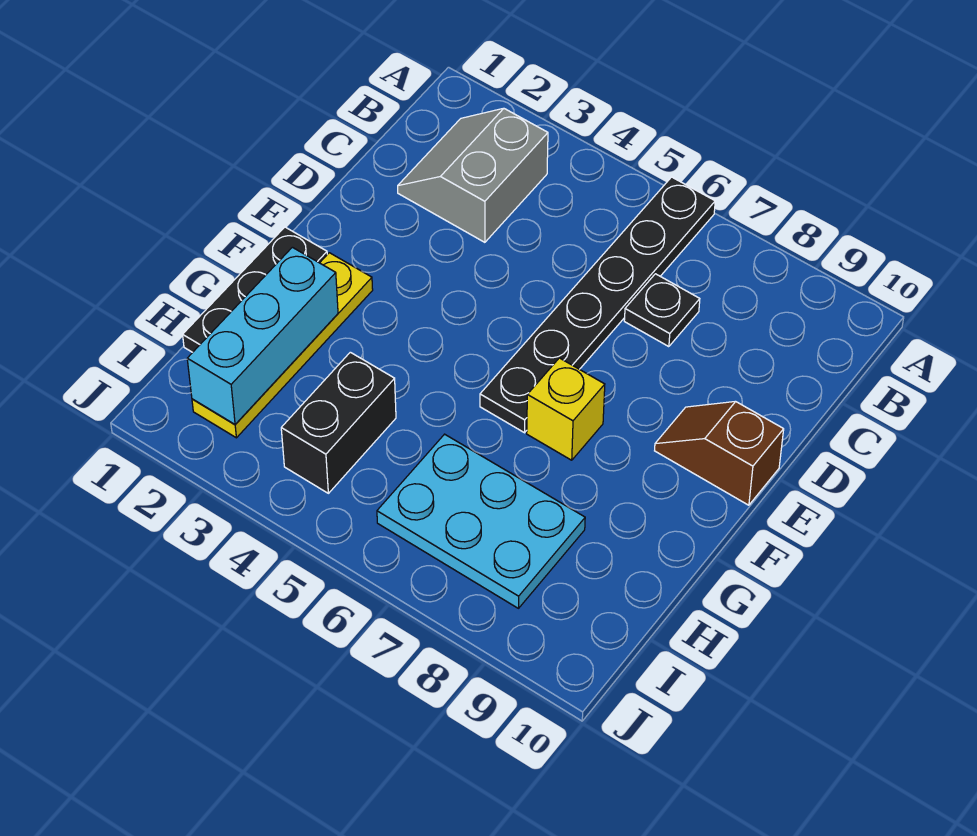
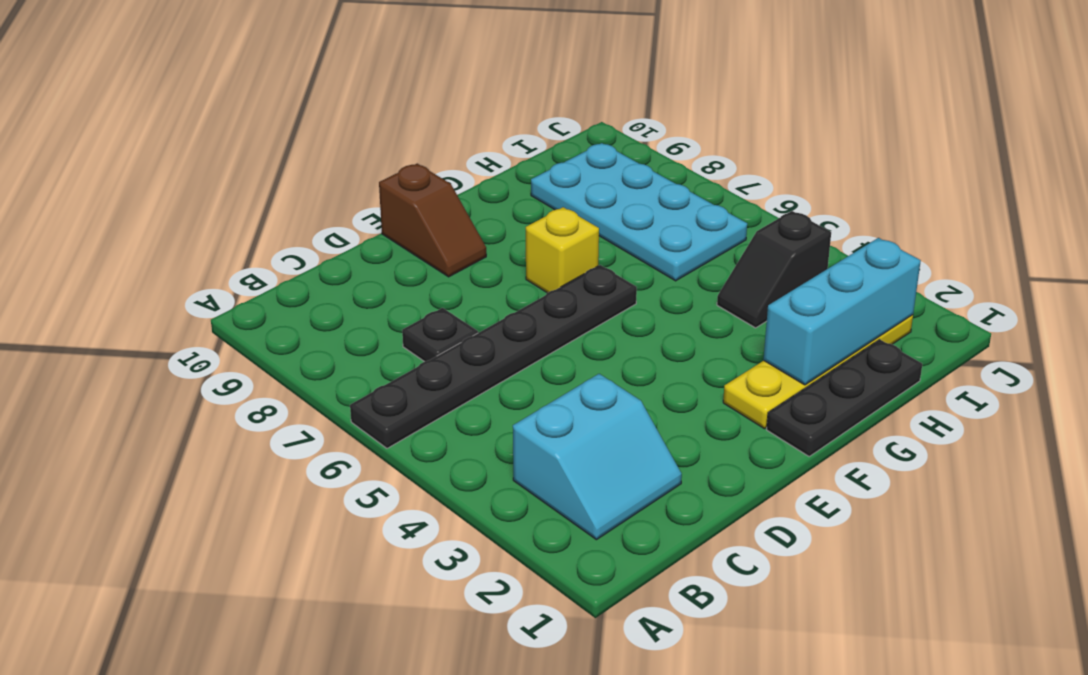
grey slope B2:C3 level 1 top 3 -> cyan slope B2:C3 level 1 top 3
black brick H4:I4 level 1 -> black slope H4:I4 level 1 top I
cyan plate H6:I8 level 1 -> cyan plate H6:I9 level 1

